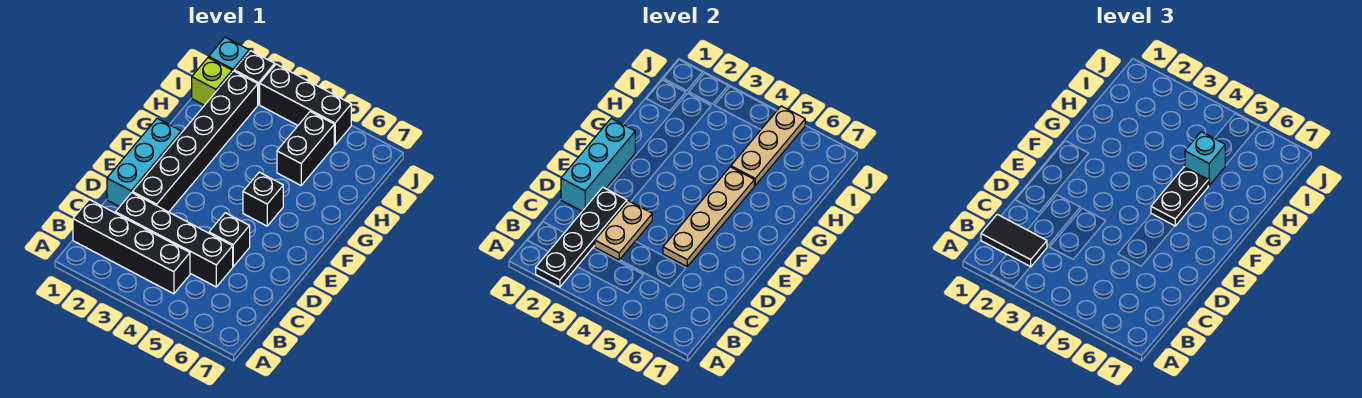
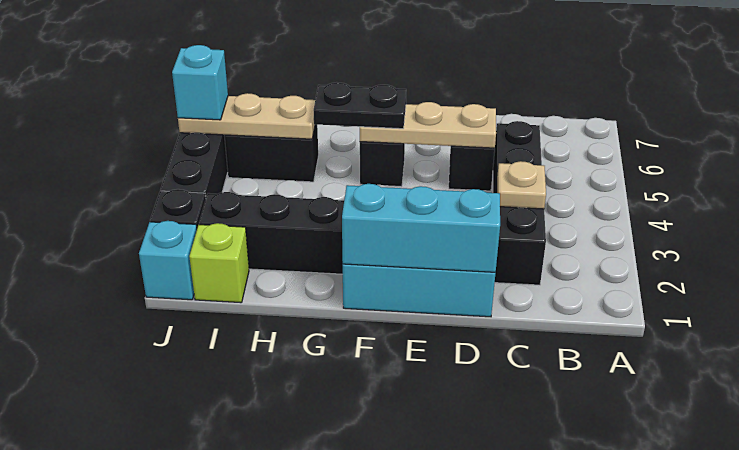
black plate A2:D2 level 2 -> none
black brick B1:B4 level 1 -> none
black tile B1:B2 level 3 -> none
tan plate C3:D3 level 2 -> tan plate C3 level 2
tan plate D5:G5 level 2 -> tan plate D5:F5 level 2
cyan brick H5 level 3 -> cyan brick J5 level 3

